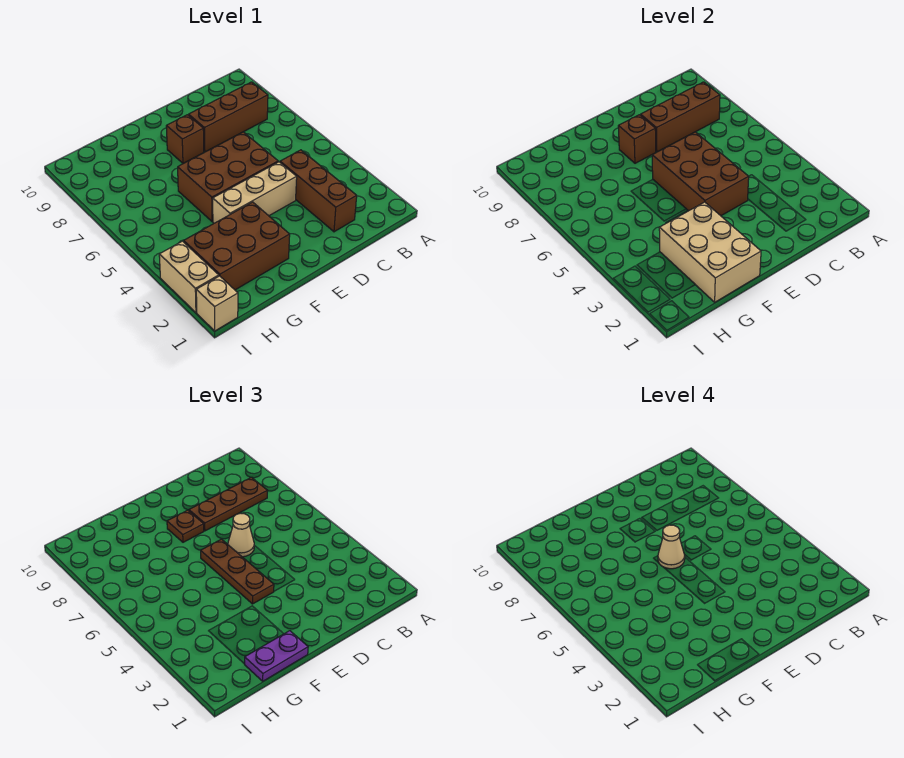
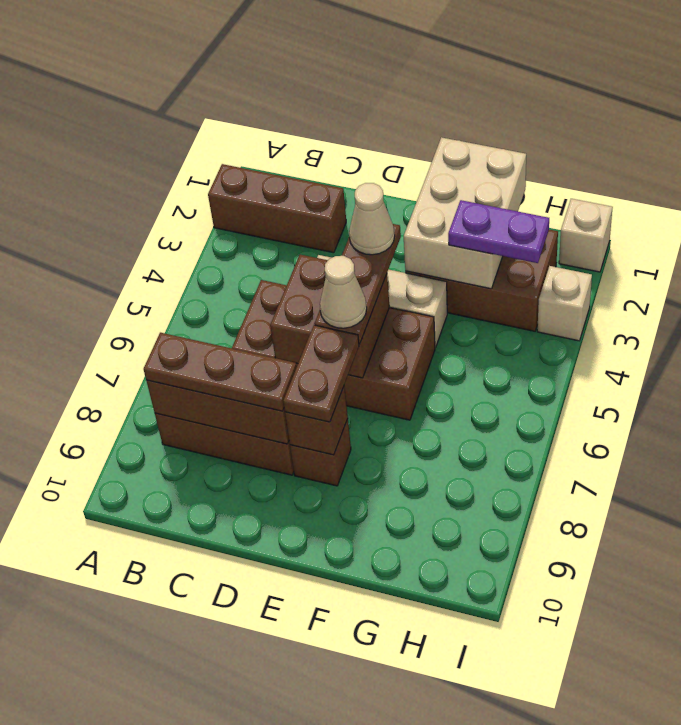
brown brick C2:C4 level 1 -> brown brick A2:C2 level 1
brown brick D4:E6 level 2 -> brown brick D5:E6 level 2
brown brick D5:F6 level 1 -> brown brick C5:F6 level 1
tan cone D6 level 3 -> tan cone E4 level 4
brown plate E8 level 3 -> brown plate E7:E8 level 3
purple plate F1:G1 level 3 -> purple plate G3:H3 level 3
tan brick I2:I3 level 1 -> tan brick I3 level 1

